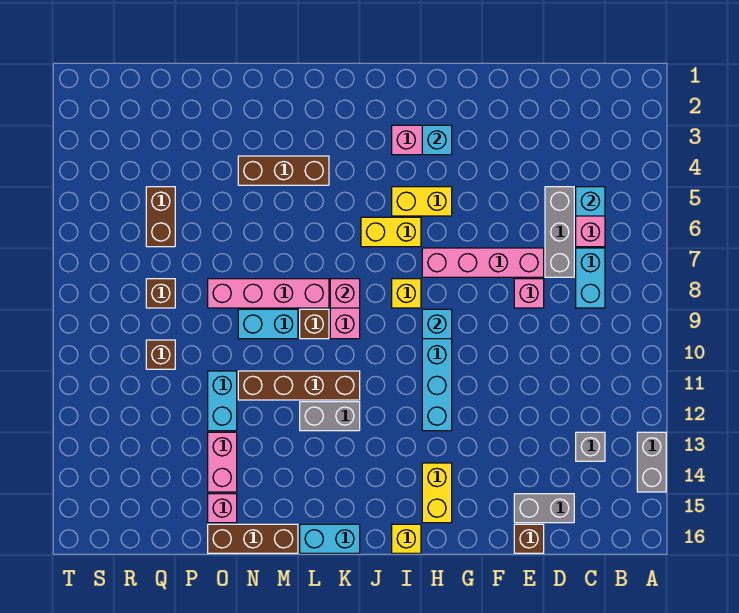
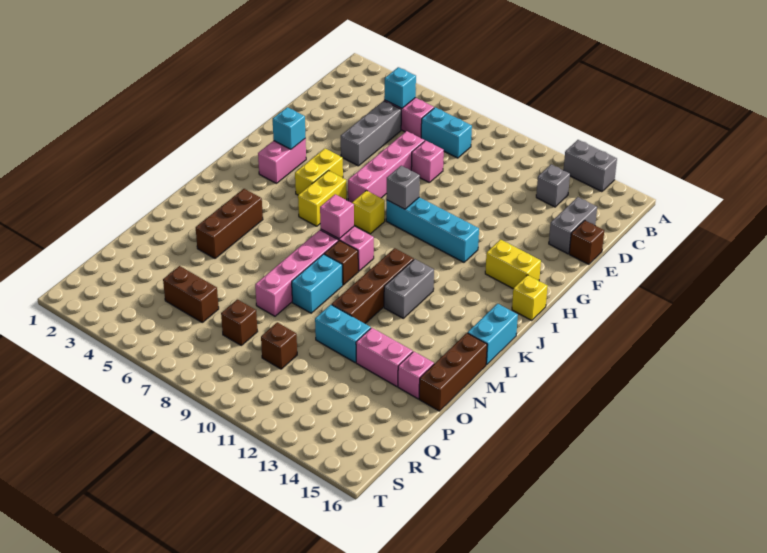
grey brick D5:D7 level 1 -> grey brick D5:F5 level 1
cyan brick H9 level 2 -> grey brick H9 level 2

